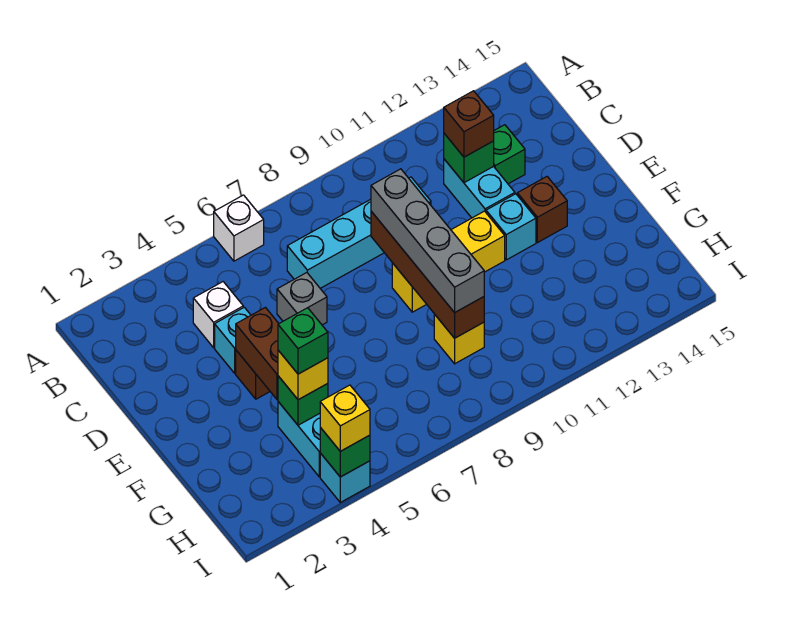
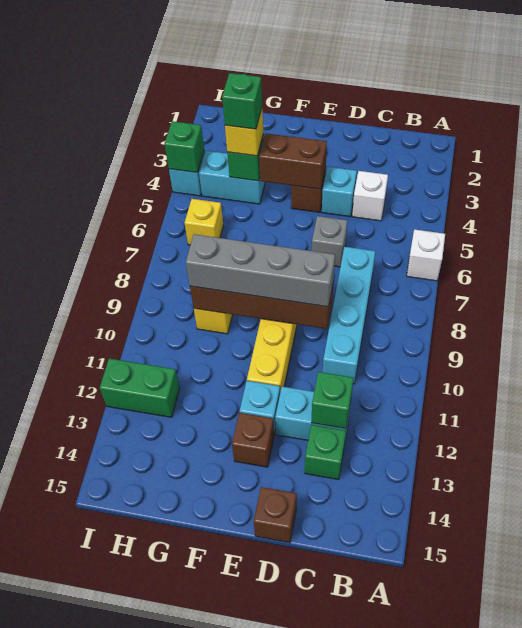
brown brick C12 level 3 -> brown brick D15 level 1
none -> green brick H12:I12 level 1
yellow brick I4 level 3 -> yellow brick H6 level 1

